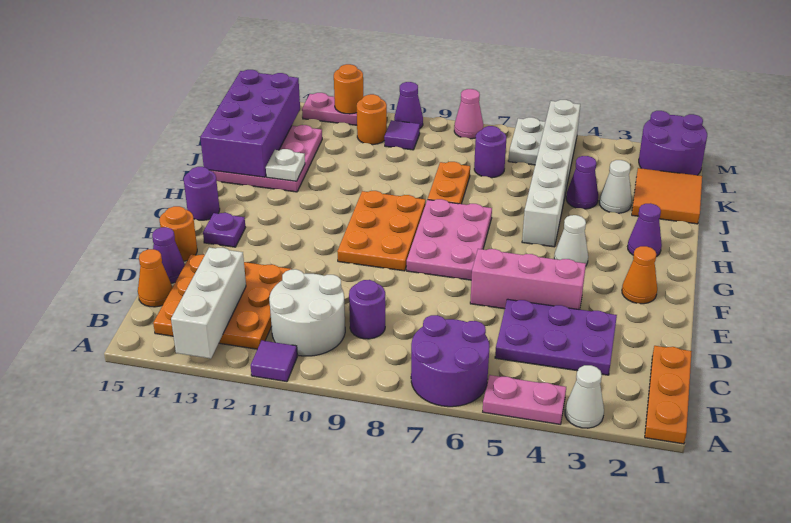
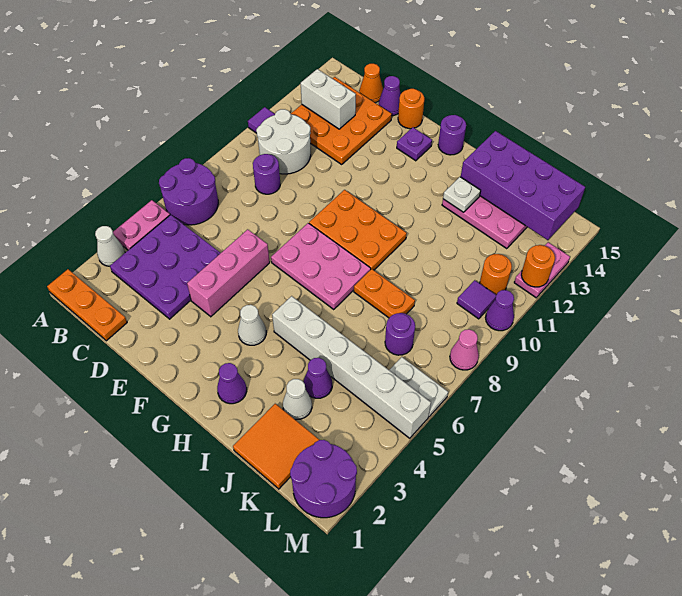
white brick A13:C13 level 2 -> white brick B13:C13 level 2
purple plate C3:D5 level 1 -> purple plate B3:D5 level 1
orange cone F2 level 1 -> none

